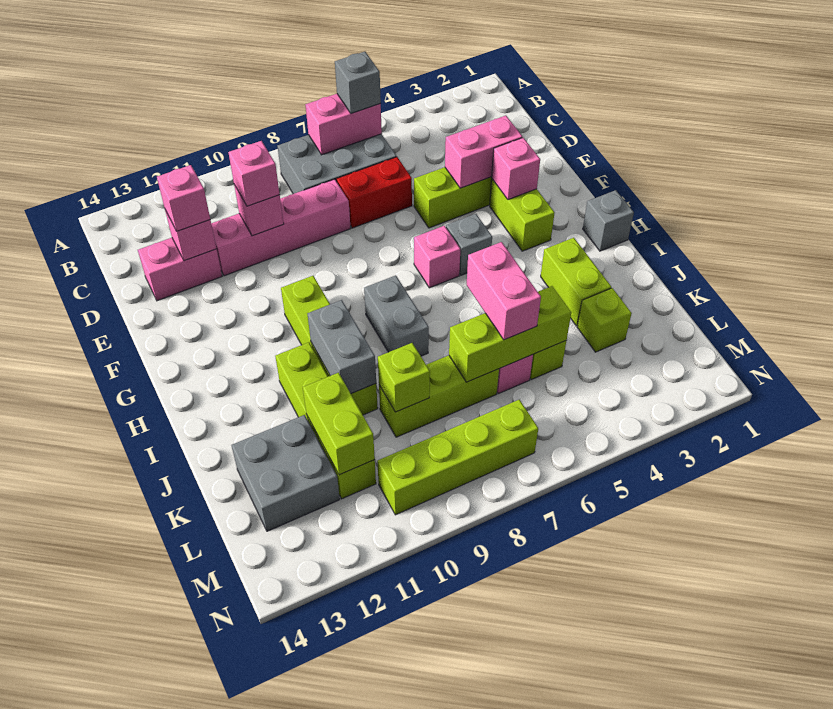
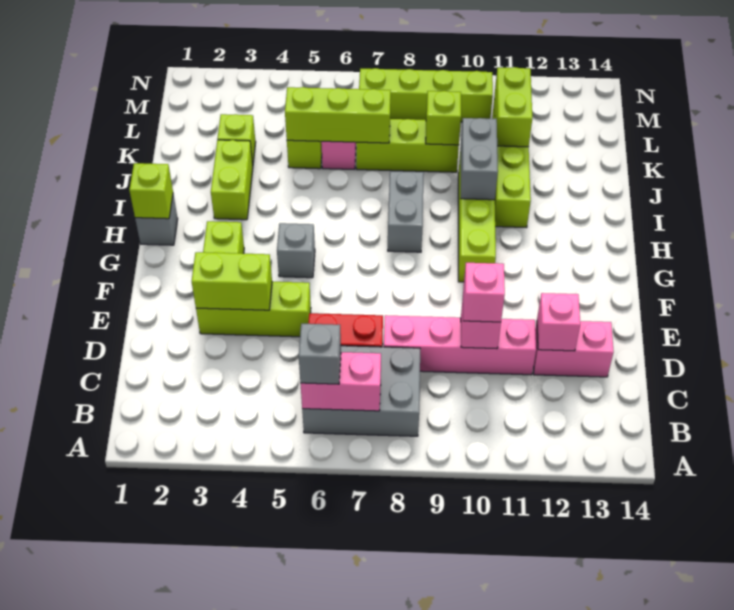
pink brick D12 level 3 -> none
pink brick E3:E4 level 2 -> lime brick E3:E4 level 2
pink brick F3 level 2 -> none
pink brick G6 level 1 -> none
none -> lime brick H1 level 2
pink brick J6:K6 level 3 -> none
grey brick K12:L13 level 1 -> none

